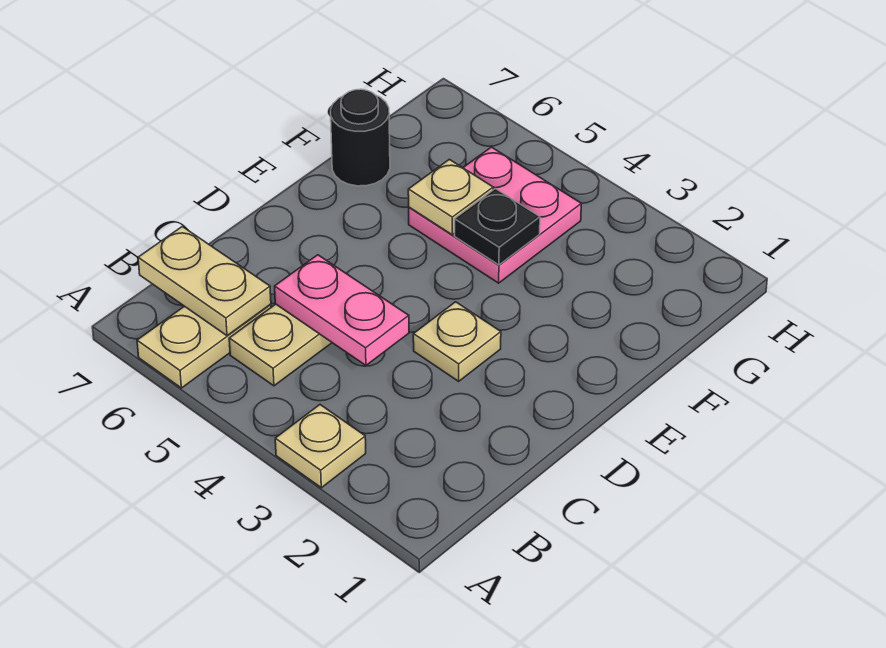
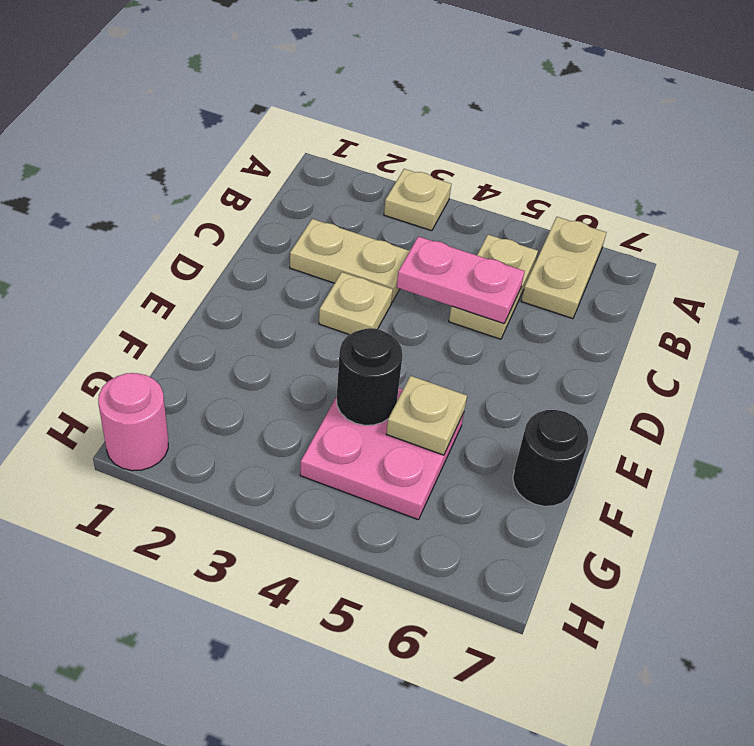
tan plate B6:B7 level 2 -> tan plate C2:C3 level 1
black plate F4 level 2 -> black round brick F4 level 2
none -> pink round brick H1 level 1

